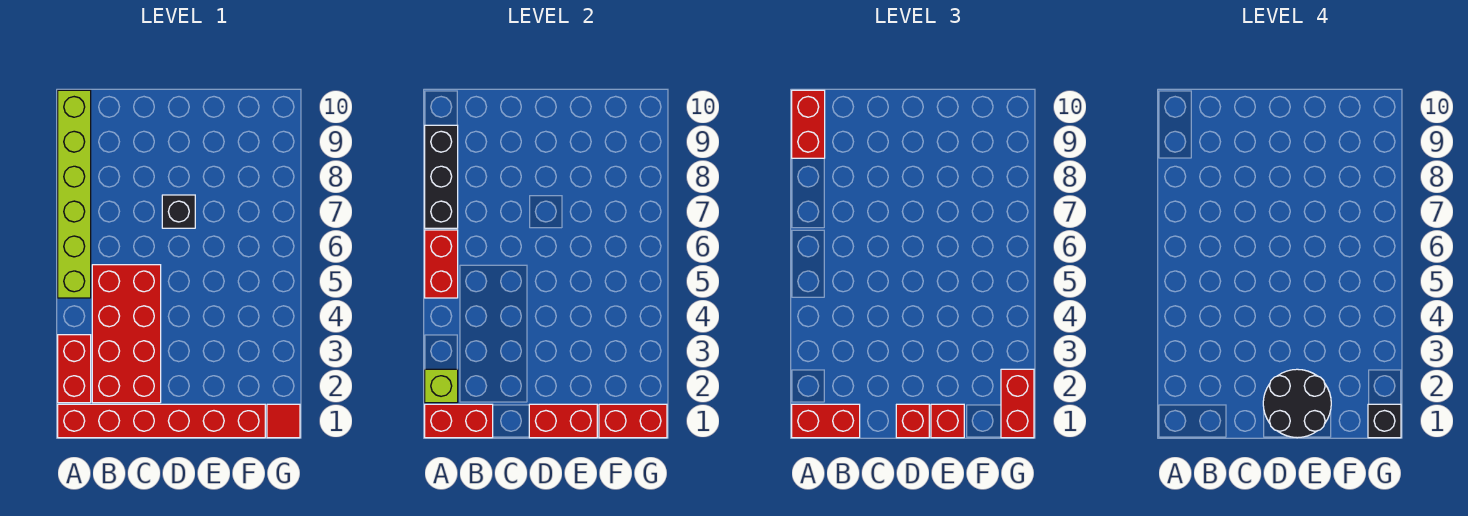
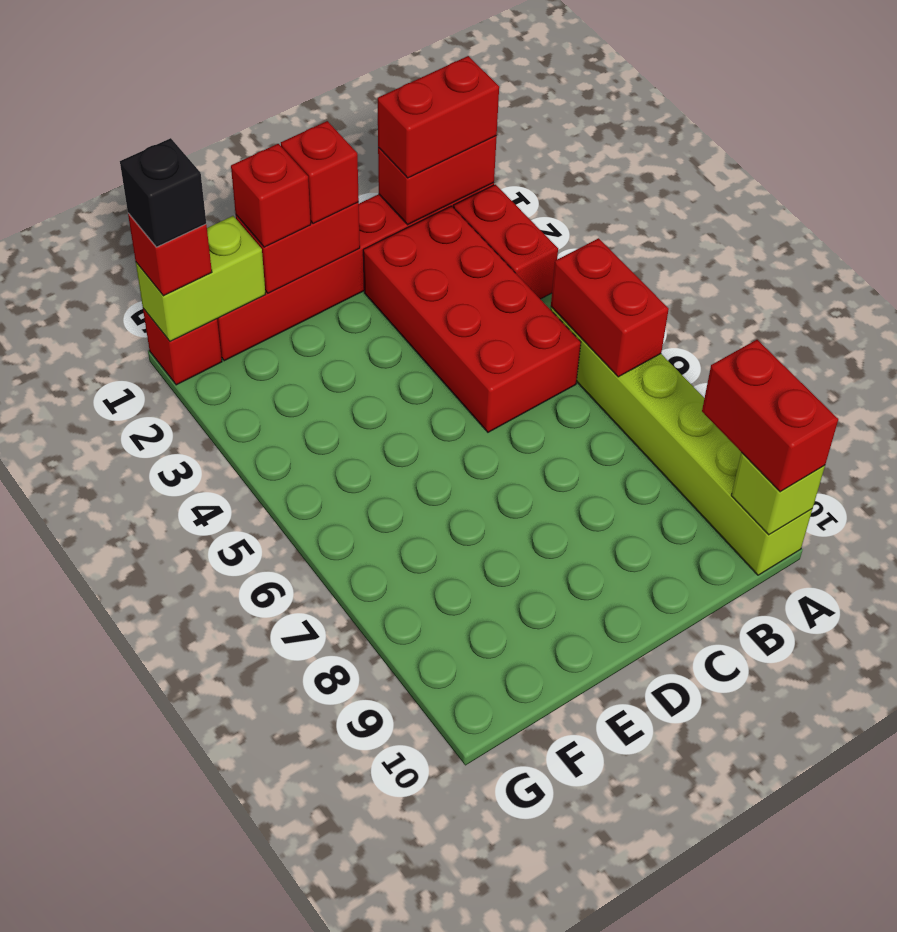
lime brick A2 level 2 -> lime brick A10 level 2
black brick A7:A9 level 2 -> none
black round brick D1:E2 level 4 -> none
black brick D7 level 1 -> none
red brick F1:G1 level 2 -> lime brick F1:G1 level 2
red tile G1 level 1 -> red brick G1 level 1
red brick G1:G2 level 3 -> red brick G1 level 3

